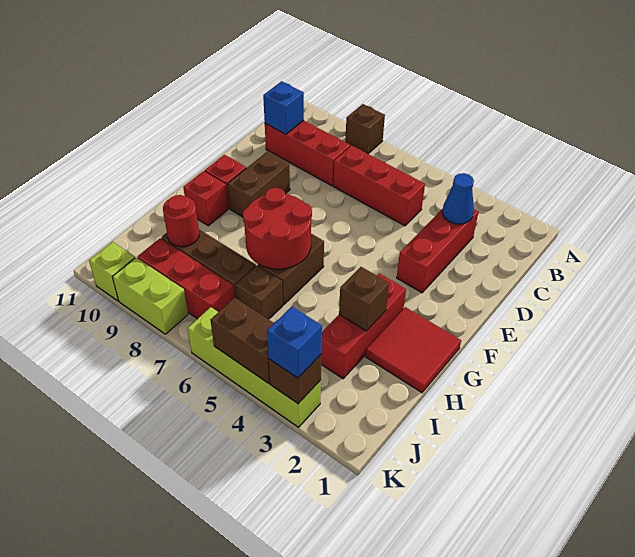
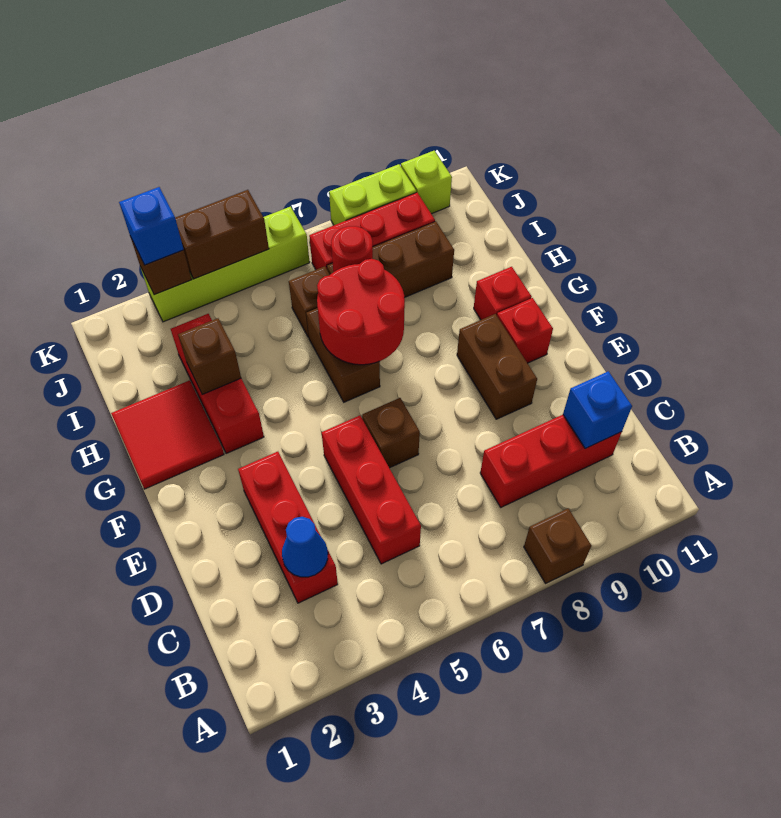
red brick C5:C7 level 1 -> red brick C5:E5 level 1
none -> brown brick E6 level 1
red round brick I9 level 2 -> red round brick I7 level 2

